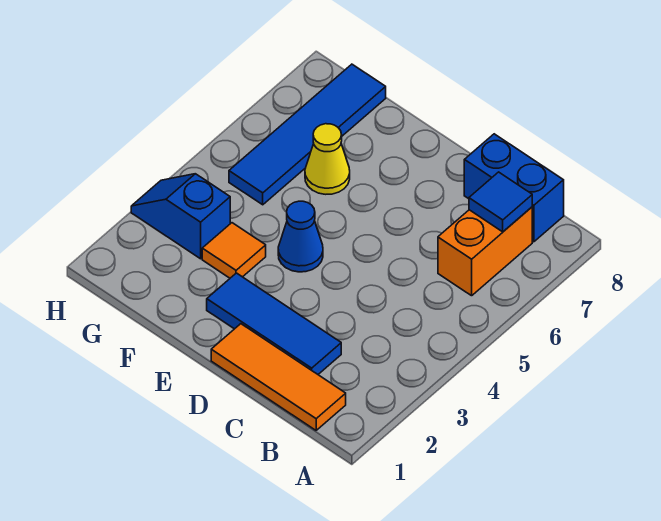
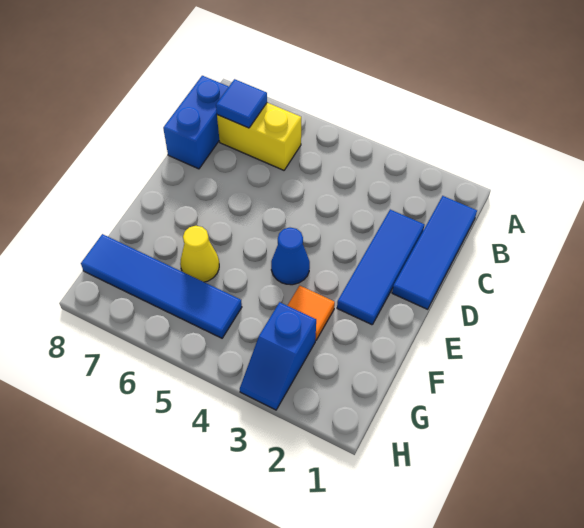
orange tile B1:D1 level 1 -> blue tile B1:D1 level 1
orange brick B6:B7 level 1 -> yellow brick B6:B7 level 1

